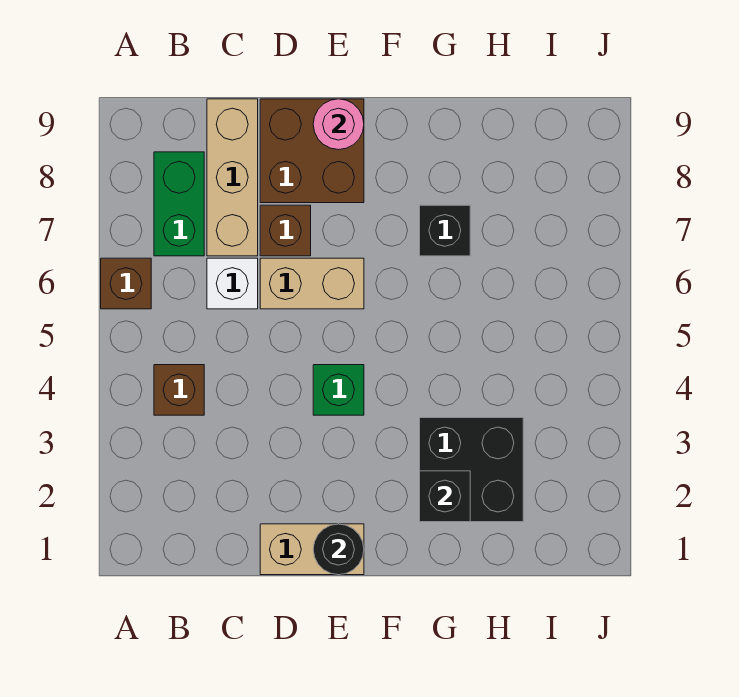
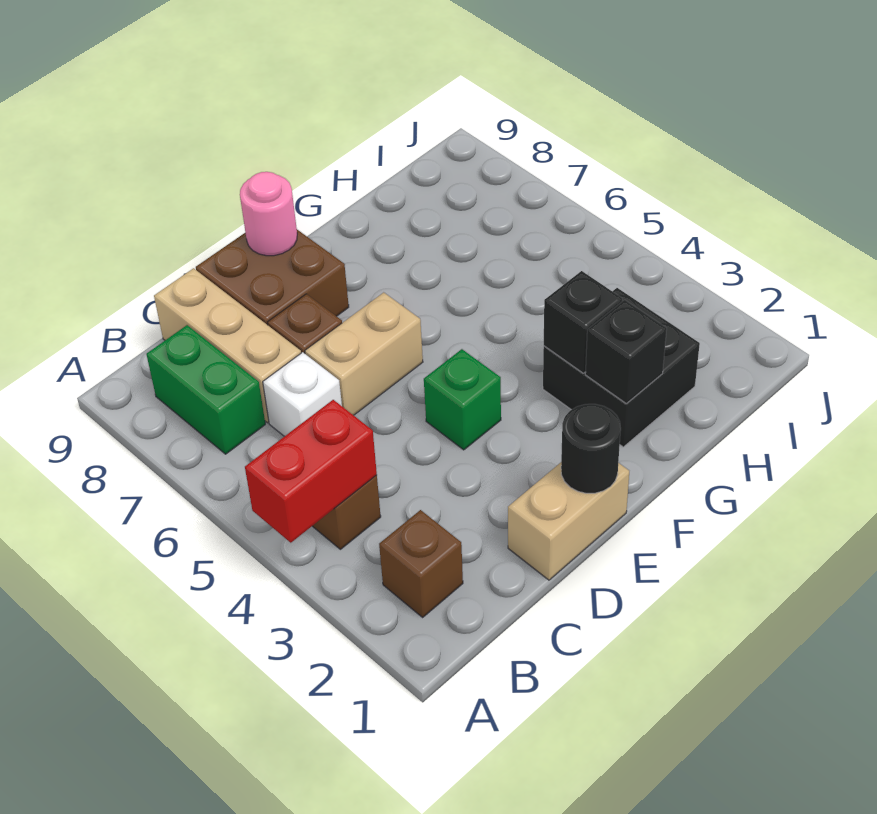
none -> red brick A4:B4 level 2
brown brick A6 level 1 -> brown brick B2 level 1
black brick G7 level 1 -> black brick G3 level 2

